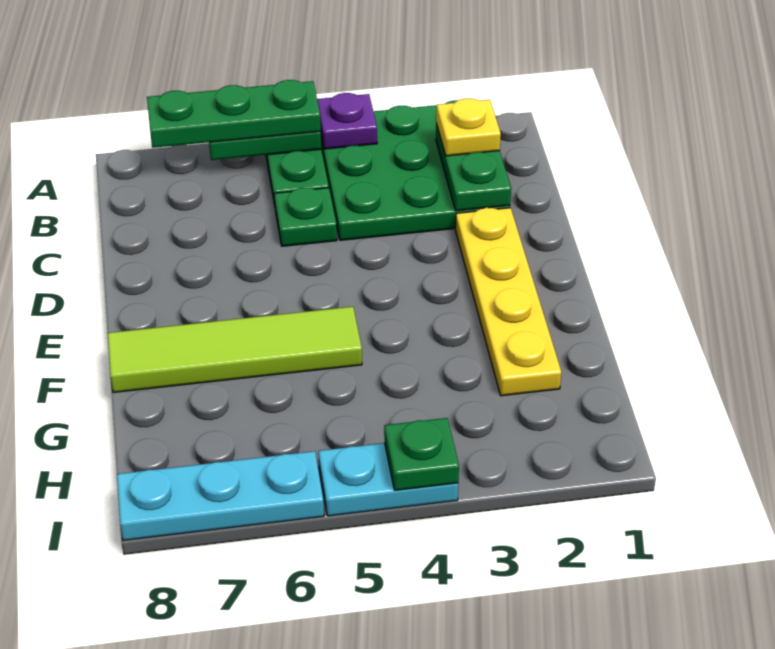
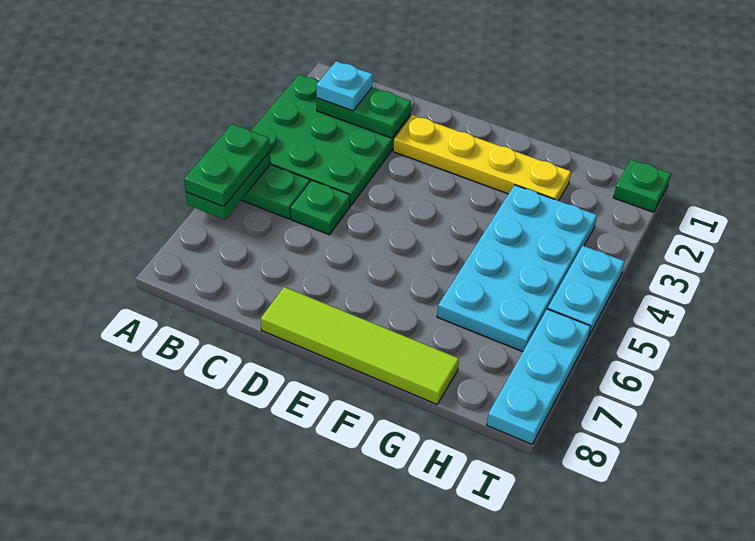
purple plate A4 level 2 -> none
green plate A5:A7 level 3 -> green plate A5:A6 level 3
yellow plate B2 level 3 -> cyan plate B2 level 3
lime tile F5:F8 level 1 -> lime tile D8:G8 level 1
none -> cyan plate G3:H6 level 1
green plate I4 level 2 -> green plate I1 level 1

